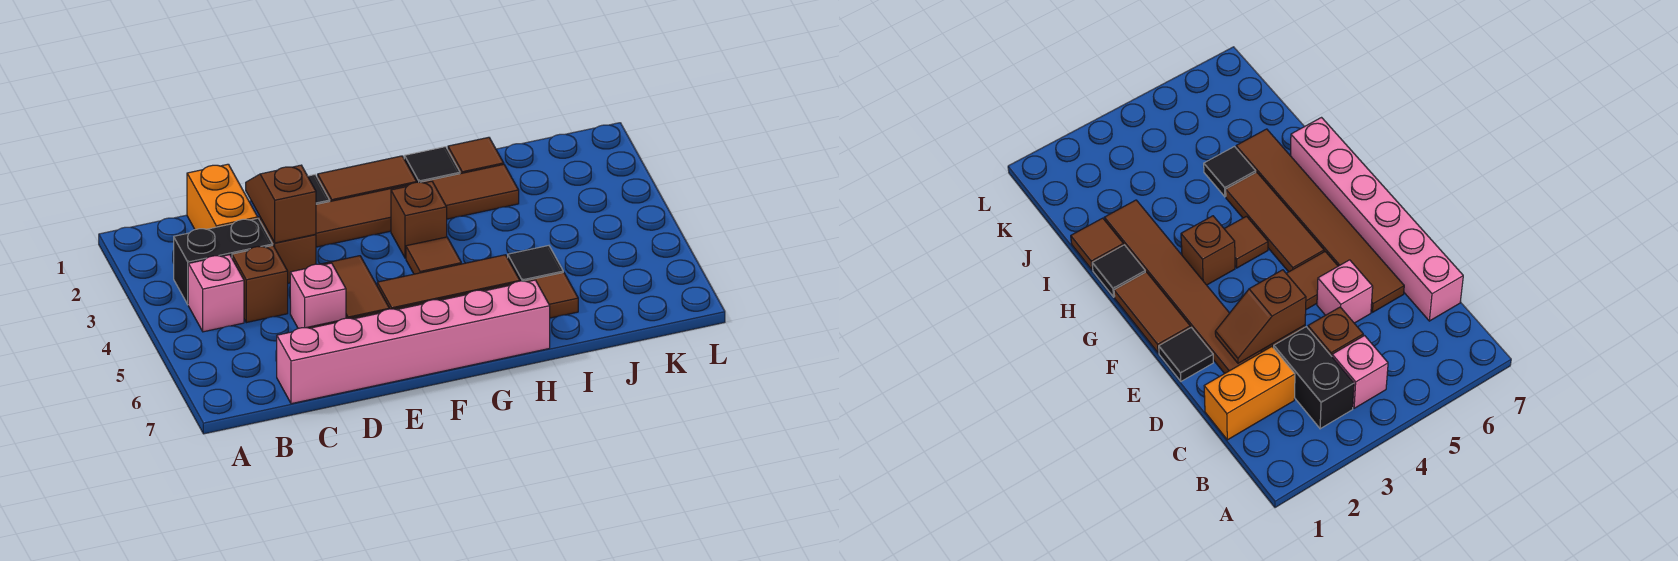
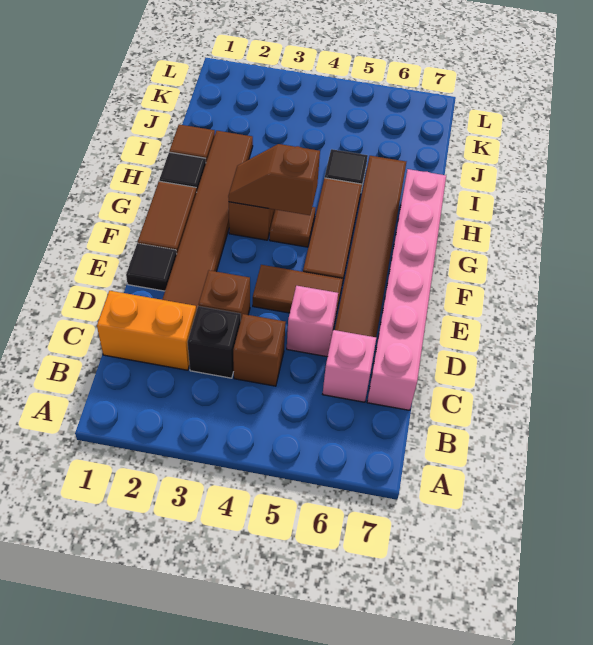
black brick B3:C3 level 1 -> black brick C3 level 1
pink brick B4 level 1 -> pink brick C6 level 1
brown slope D2:D3 level 2 top 3 -> brown slope G3:G4 level 2 top 4

